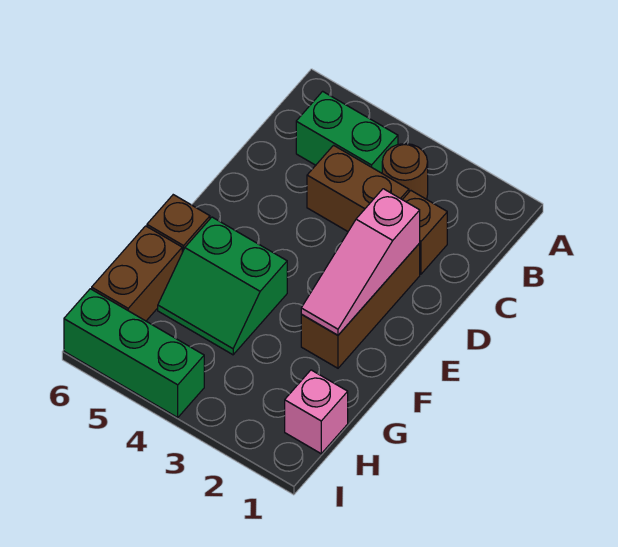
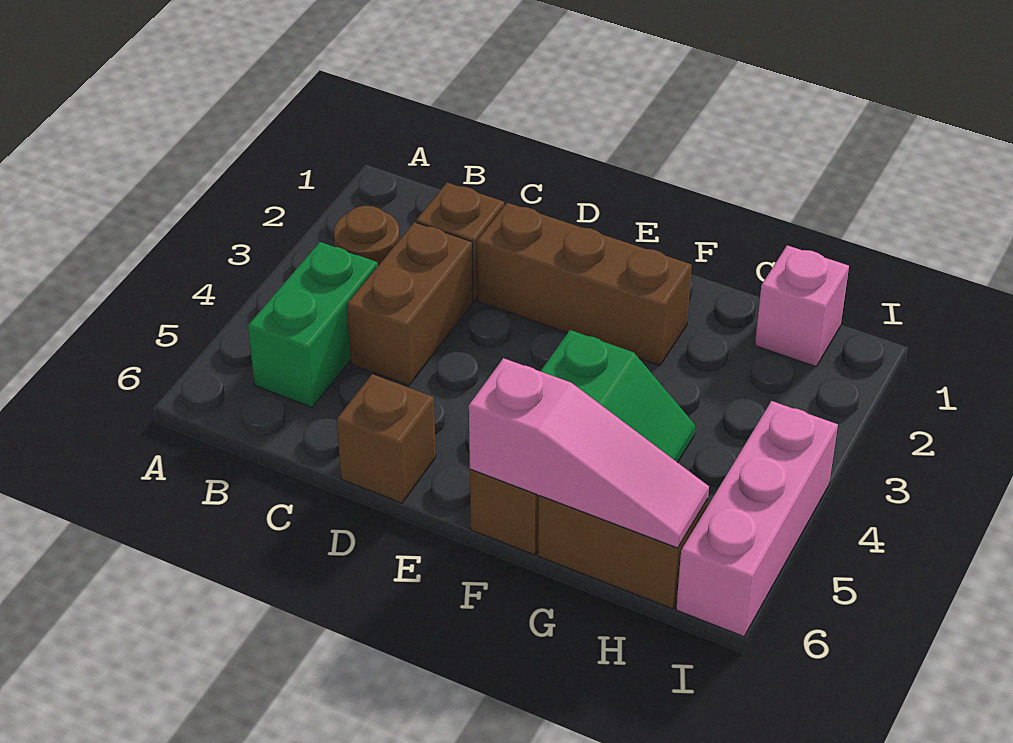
pink slope D2:F2 level 2 top D -> pink slope F6:H6 level 2 top F
none -> brown brick D6 level 1
green brick I4:I6 level 1 -> pink brick I4:I6 level 1

